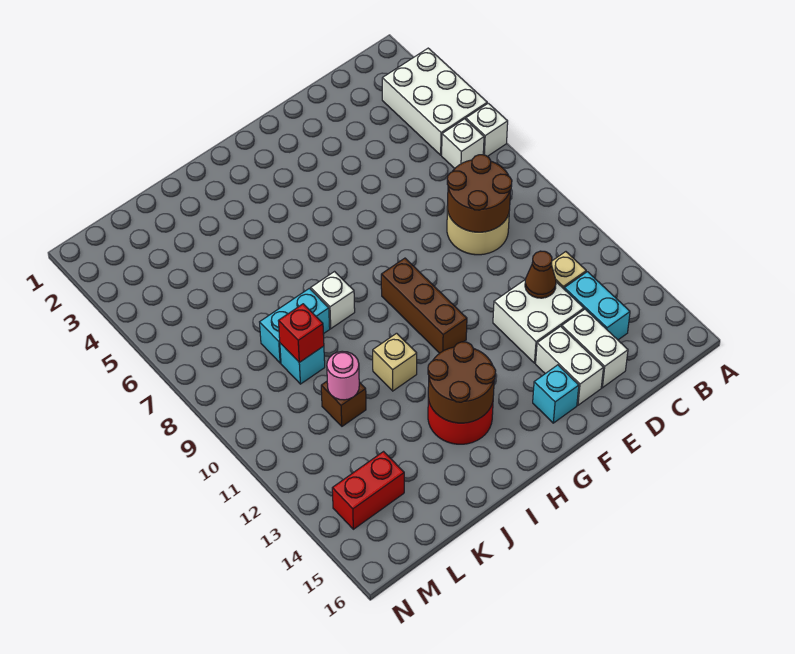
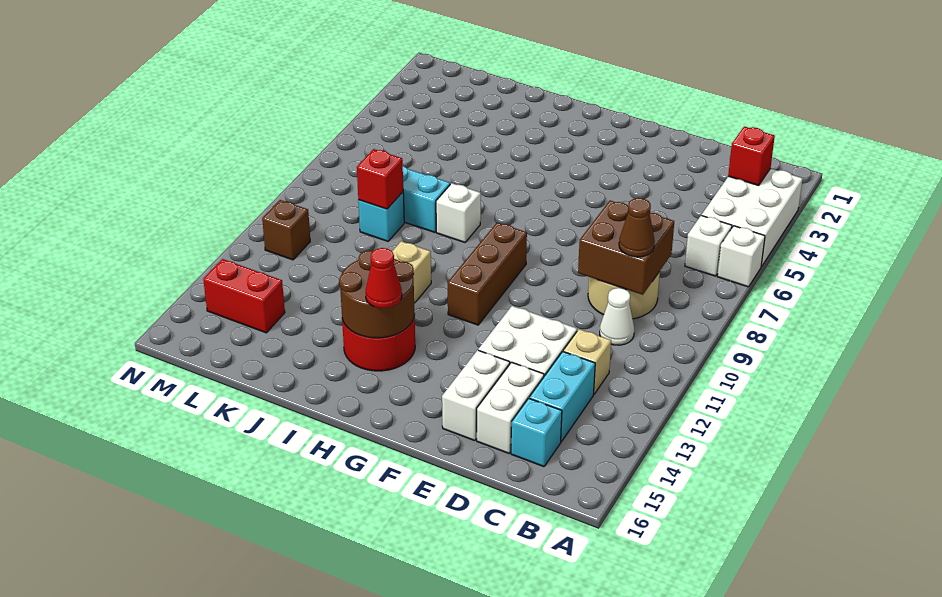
none -> red brick B3 level 2
brown round brick C8:D9 level 2 -> brown brick C8:D9 level 2
none -> white cone C10 level 1
brown cone D12 level 2 -> brown cone C9 level 3
cyan brick F15 level 1 -> cyan brick C15 level 1
none -> red cone H14 level 3
brown brick K11 level 1 -> brown brick M11 level 1
pink round brick K11 level 2 -> none

